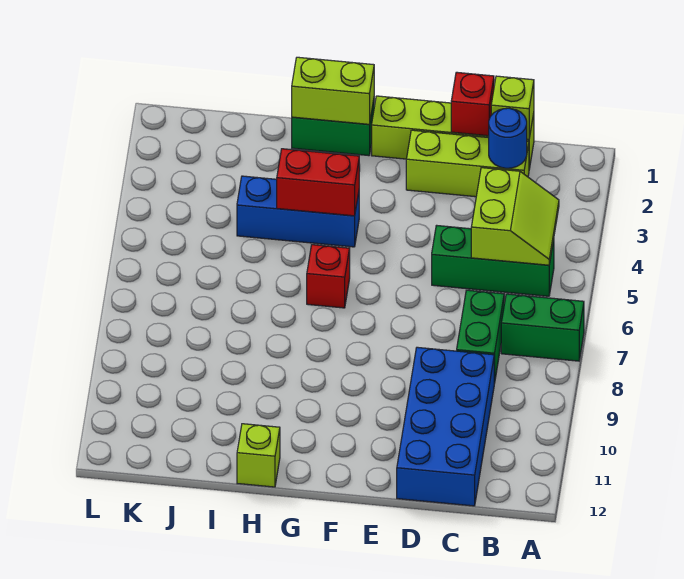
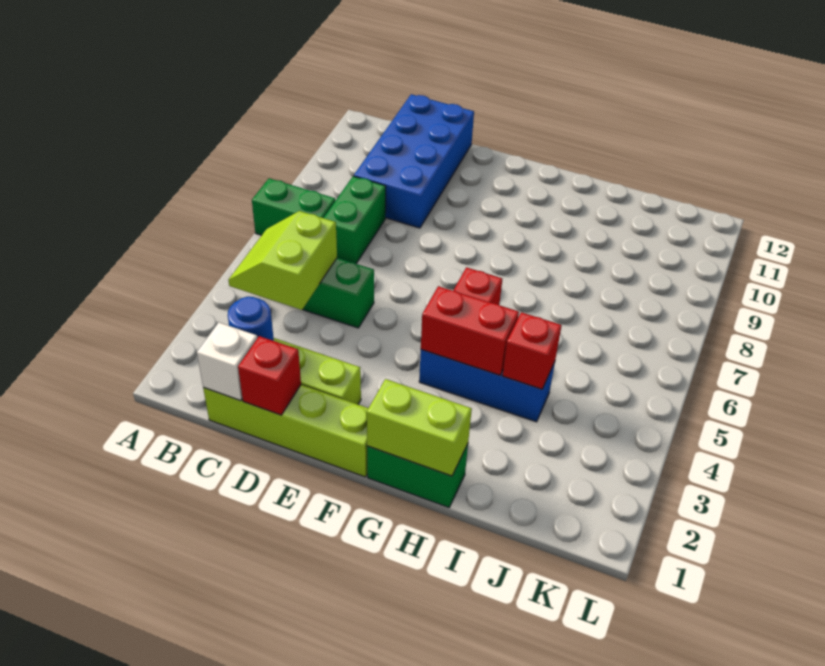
lime brick C1 level 2 -> white brick C1 level 2
lime brick H12 level 1 -> none
none -> red brick I4 level 2

